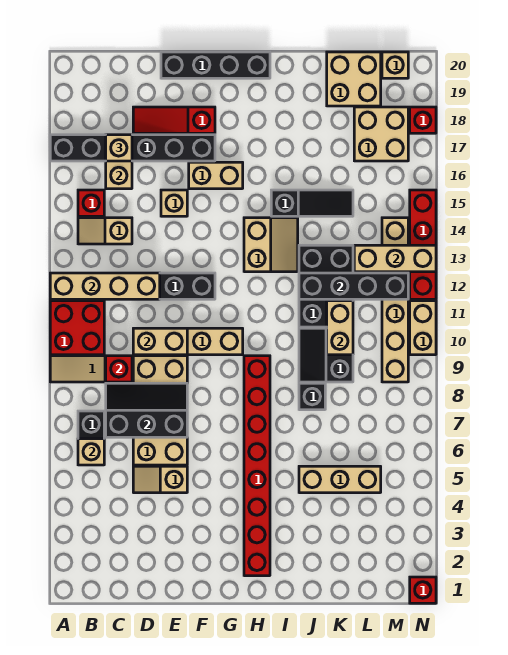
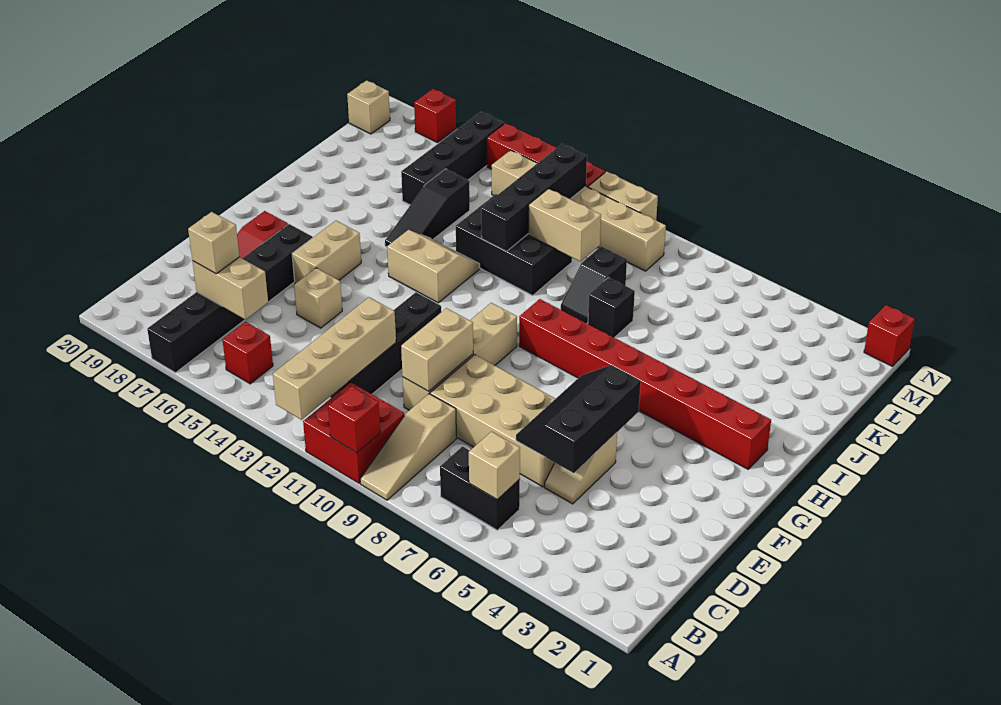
tan slope B14:C14 level 1 top C -> none
black slope C7:E8 level 2 top 7 -> black slope D5:F6 level 2 top 5
red brick C9 level 2 -> red brick A10 level 2
black brick E20:H20 level 1 -> black brick K16:N16 level 1
black slope I15:K15 level 1 top I -> black slope I15:K15 level 1 top K
tan brick J5:L5 level 1 -> none
black slope J9:K10 level 1 top K -> black slope J9:K9 level 1 top K
tan brick K19:L20 level 1 -> none
tan brick L13:N13 level 2 -> none
tan brick L17:M18 level 1 -> none

